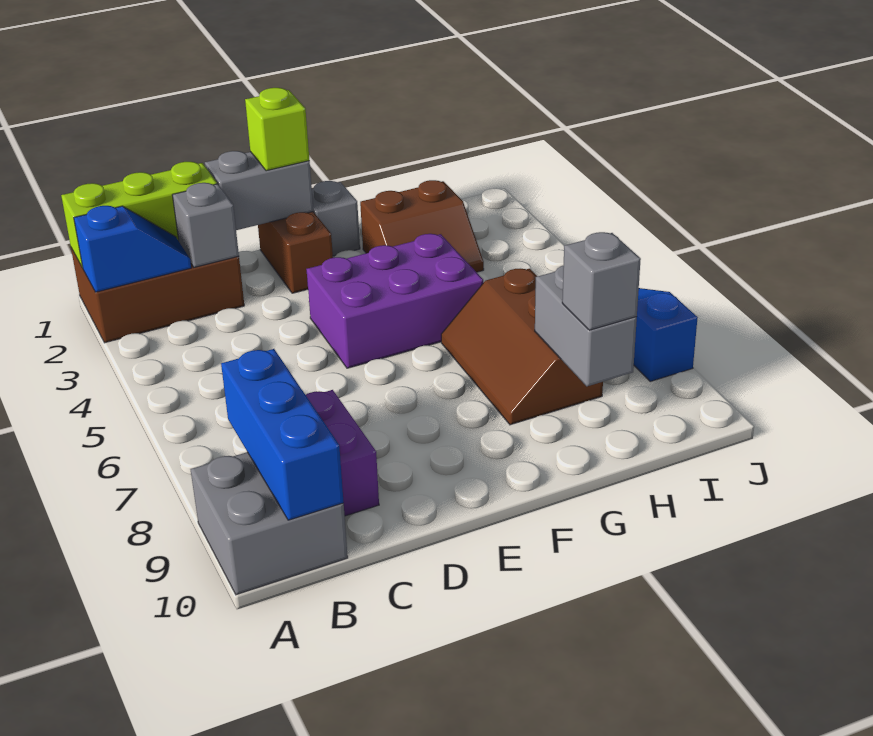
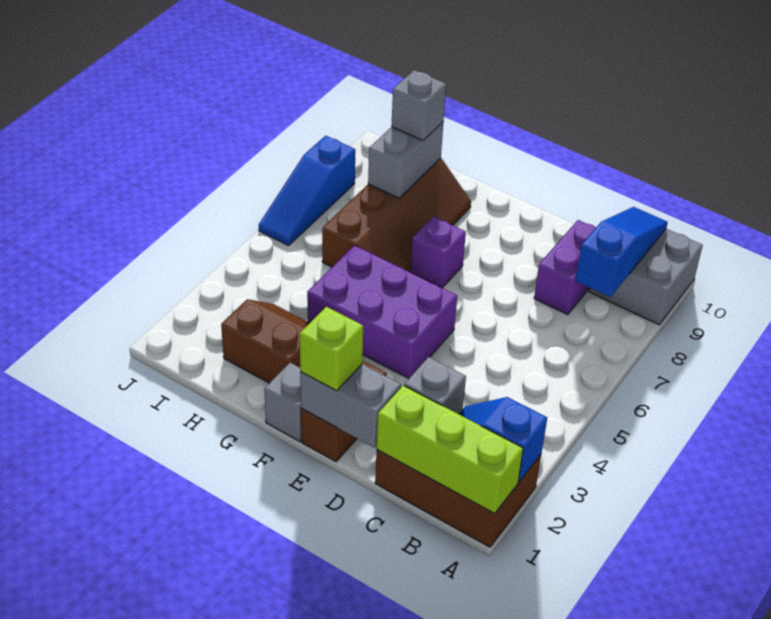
blue brick B8:B10 level 2 -> blue slope B8:B10 level 2 top 8
none -> purple brick F7 level 1
brown slope G6:H8 level 1 top H -> brown slope G6:H9 level 1 top H

